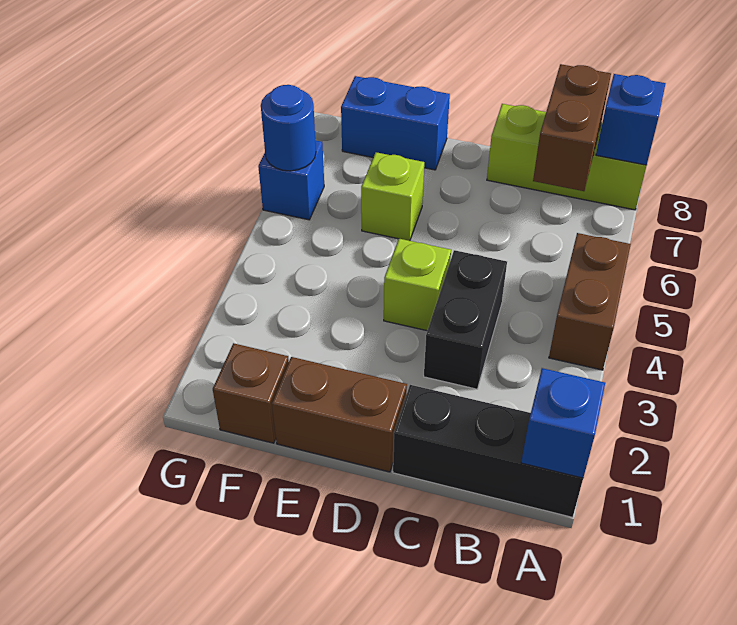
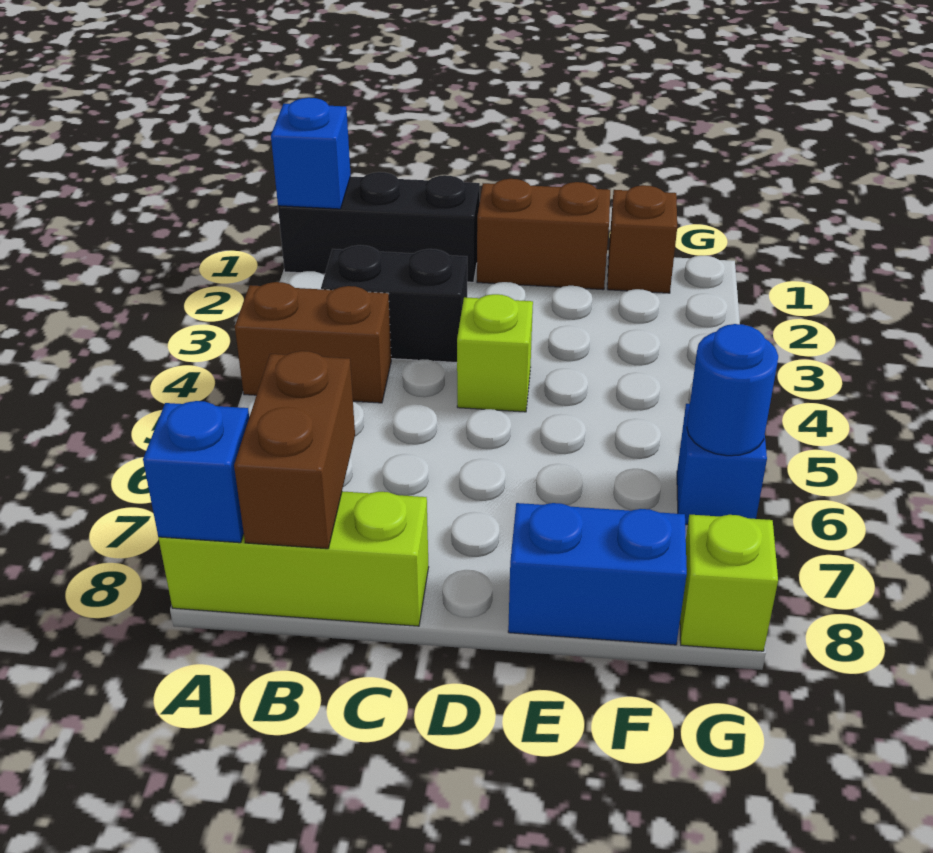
brown brick A4:A5 level 1 -> brown brick A4:B4 level 1
black brick C3:C4 level 1 -> black brick B3:C3 level 1
lime brick E6 level 1 -> lime brick G8 level 1

